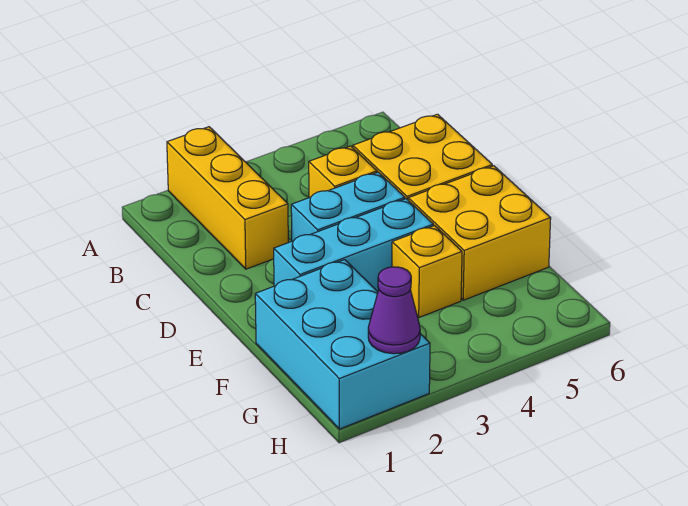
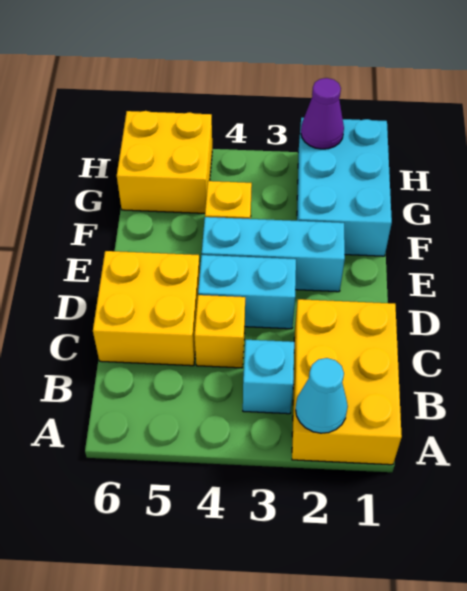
yellow brick A2:C2 level 1 -> yellow brick A1:C2 level 1
none -> cyan cone A2 level 2
none -> cyan brick B3 level 1
yellow brick E5:F6 level 1 -> yellow brick G5:H6 level 1

